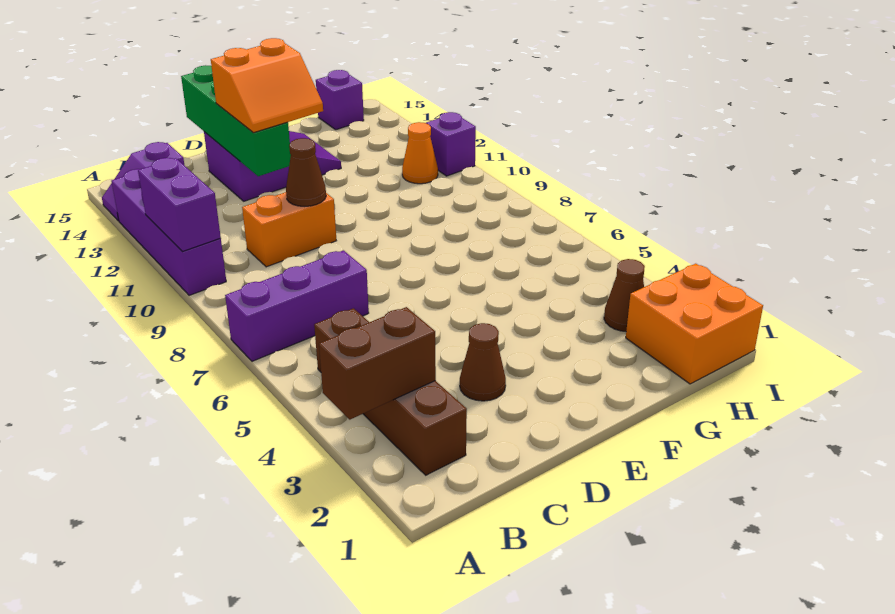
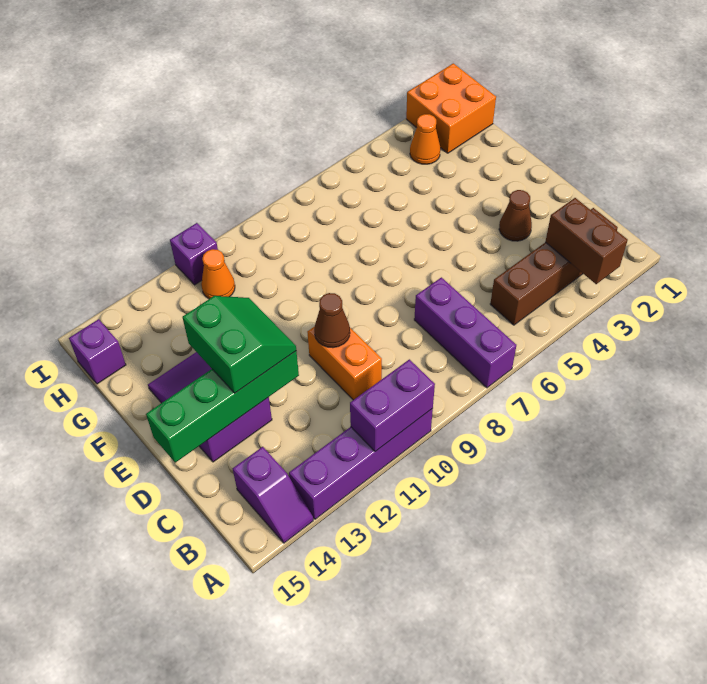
orange slope D12:E13 level 3 top 13 -> green slope D12:E13 level 3 top 13
brown cone H3 level 1 -> orange cone H3 level 1

